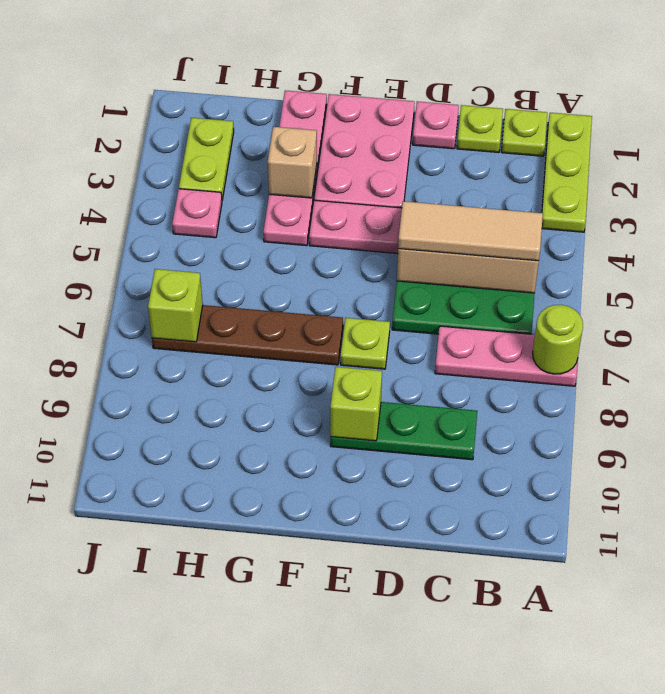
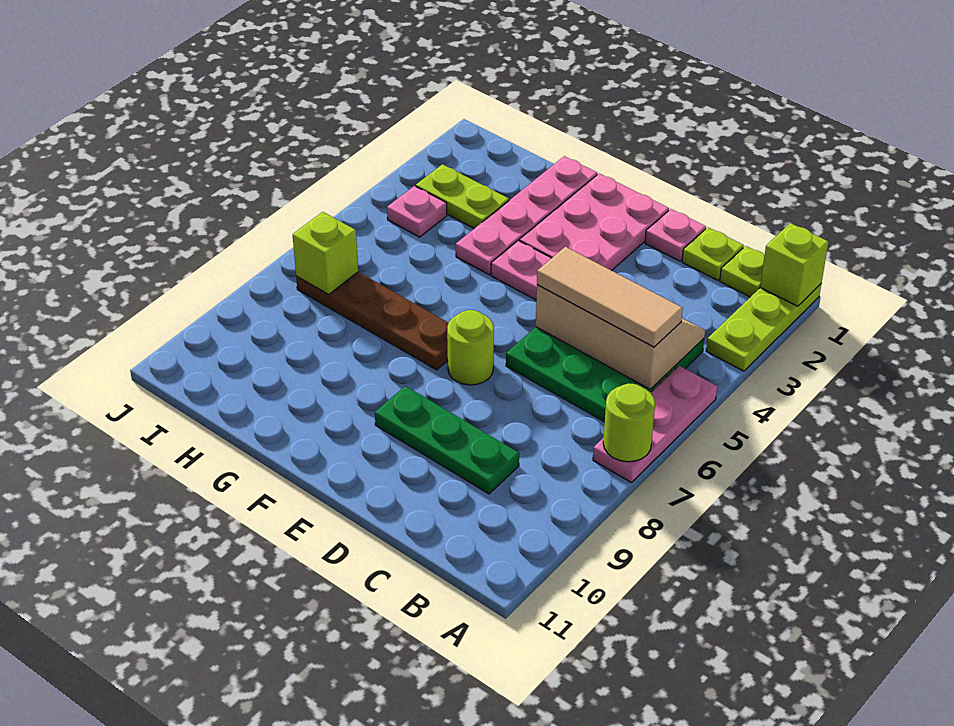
pink plate A7:C7 level 1 -> pink plate A5:A7 level 1
lime plate E7 level 1 -> lime round brick E7 level 1
lime brick E9 level 2 -> lime brick A1 level 2
tan brick G3 level 2 -> none
lime plate I2:I3 level 1 -> lime plate H3:I3 level 1

